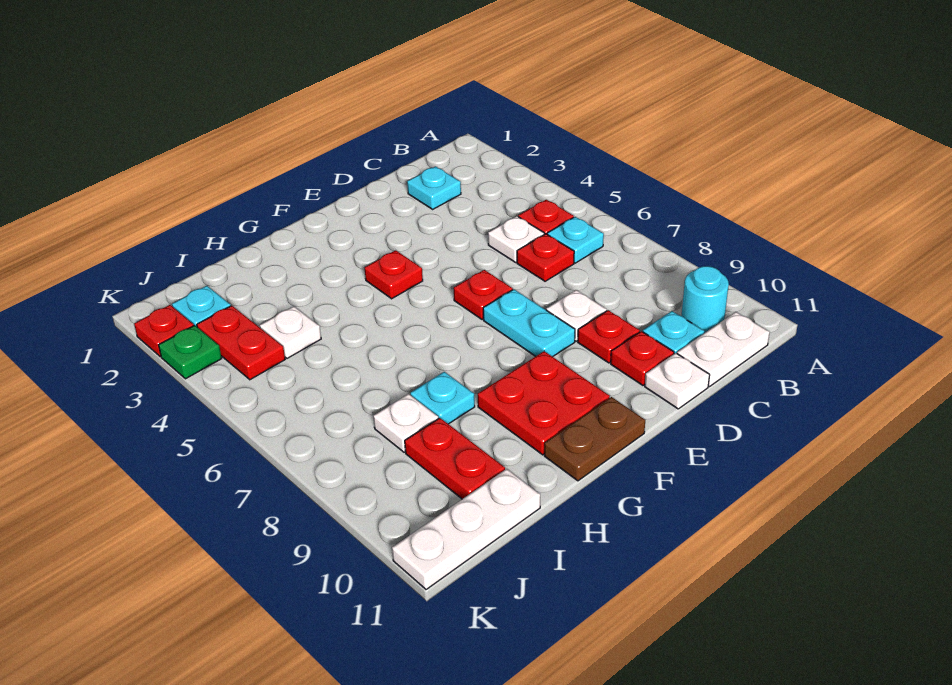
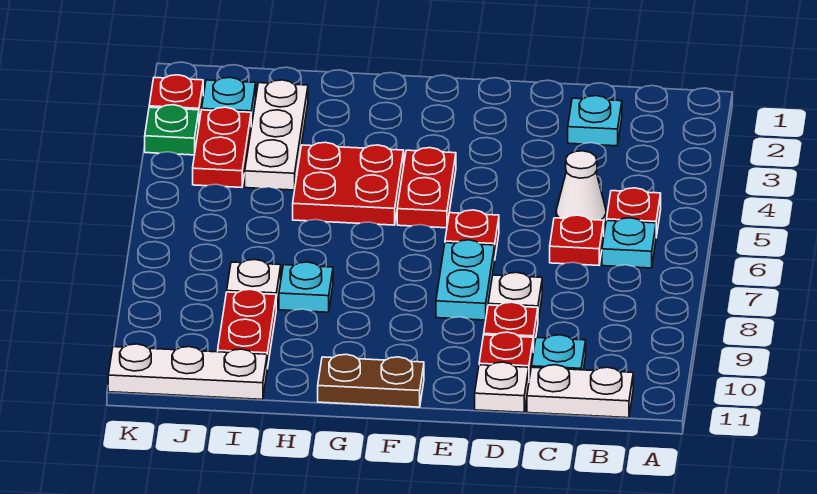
cyan round brick B10 level 1 -> none
white plate C5 level 1 -> white cone C5 level 1
red plate F4 level 1 -> red plate F4:F5 level 1
red plate F9:G10 level 1 -> red plate G4:H5 level 1
white plate I4 level 1 -> white plate I2:I4 level 1

